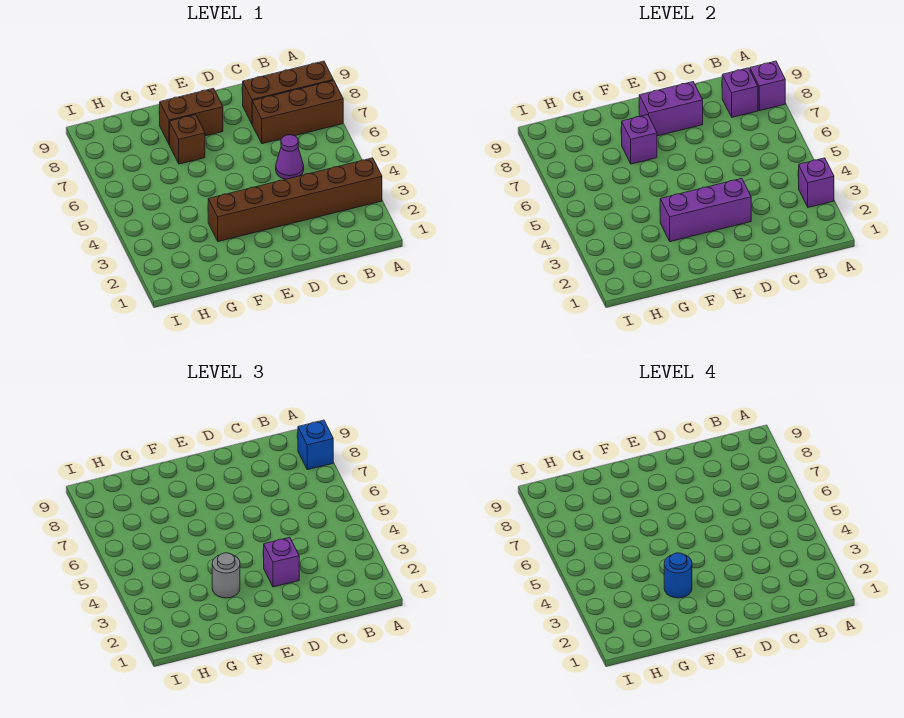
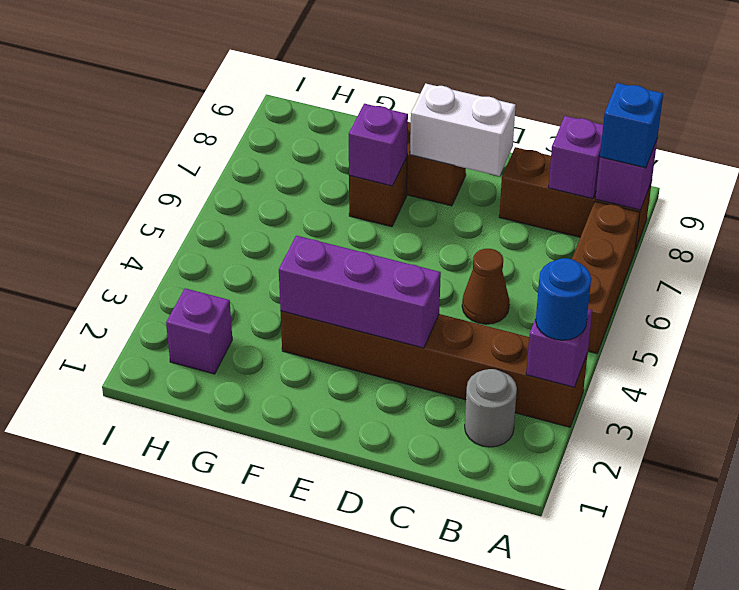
brown brick A7:C7 level 1 -> brown brick A5:A7 level 1
purple cone C5 level 1 -> brown cone C5 level 1
purple brick D3 level 3 -> purple brick H2 level 1
purple brick D8:E8 level 2 -> white brick D8:E8 level 2
grey round brick F3 level 3 -> grey round brick B2 level 1
blue round brick F3 level 4 -> blue round brick A3 level 3

